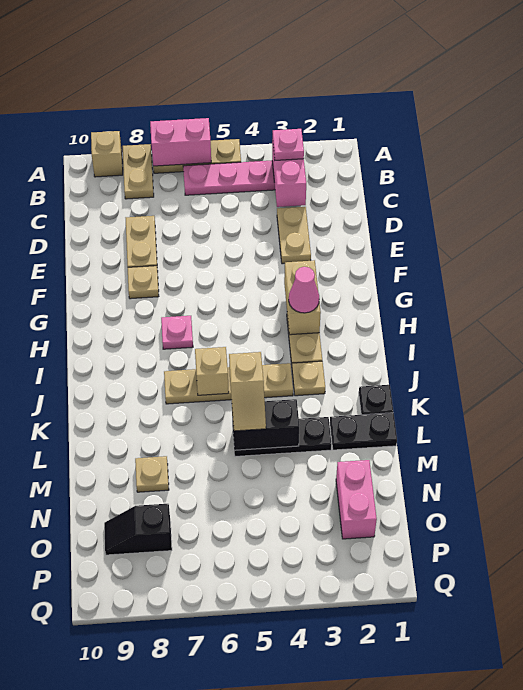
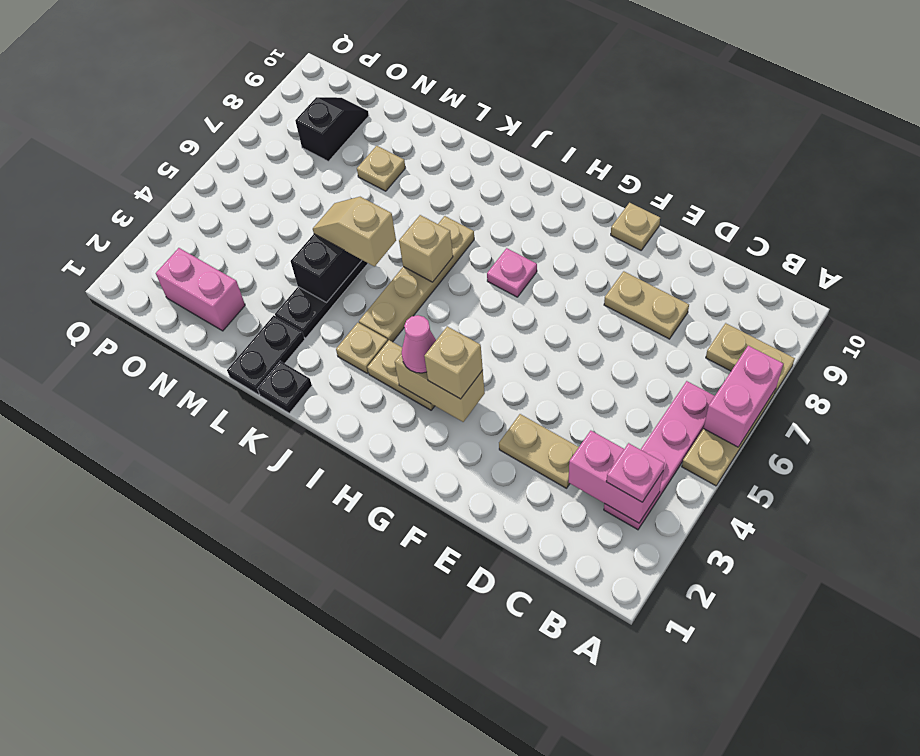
tan brick A9 level 1 -> tan brick G3 level 3
tan plate F8 level 1 -> tan plate F10 level 1

